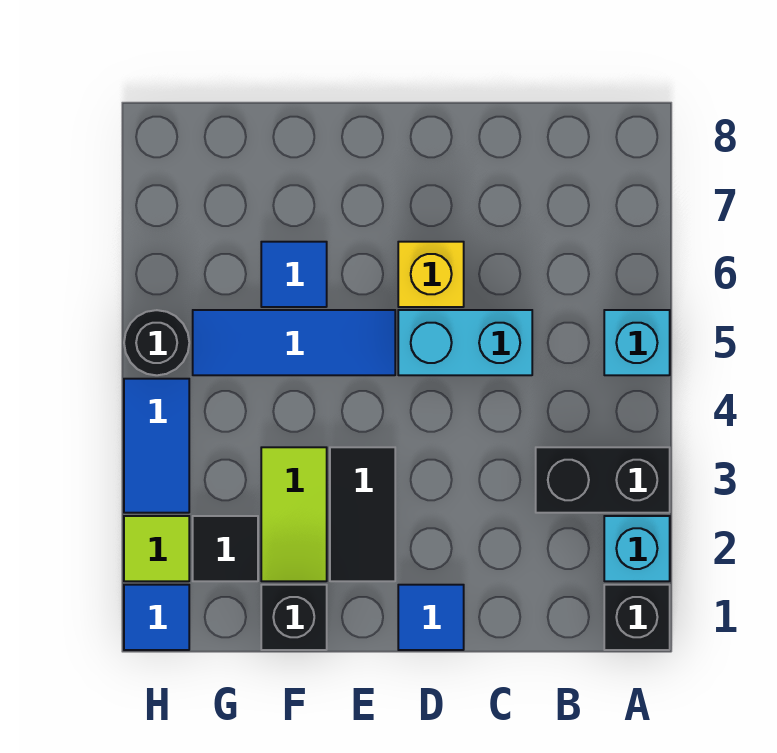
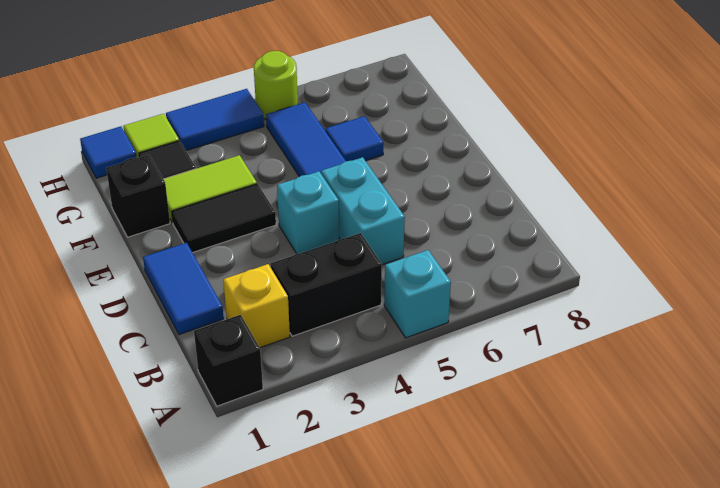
cyan brick A2 level 1 -> cyan brick D4 level 1
black brick A3:B3 level 1 -> black brick B3:B4 level 1
blue tile D1 level 1 -> blue tile C1:D1 level 1
yellow brick D6 level 1 -> yellow brick B2 level 1
black round brick H5 level 1 -> lime round brick H5 level 1

